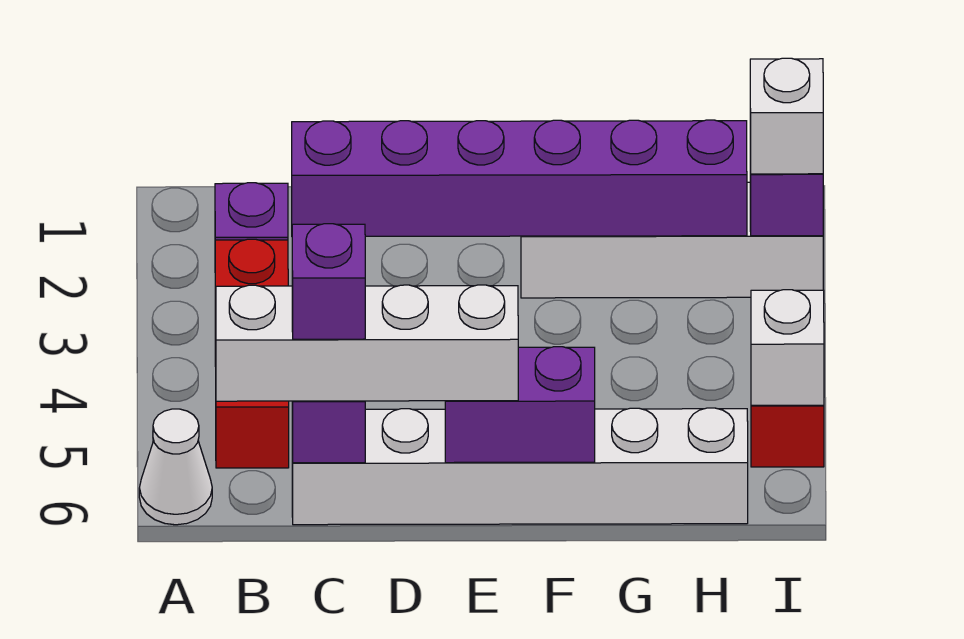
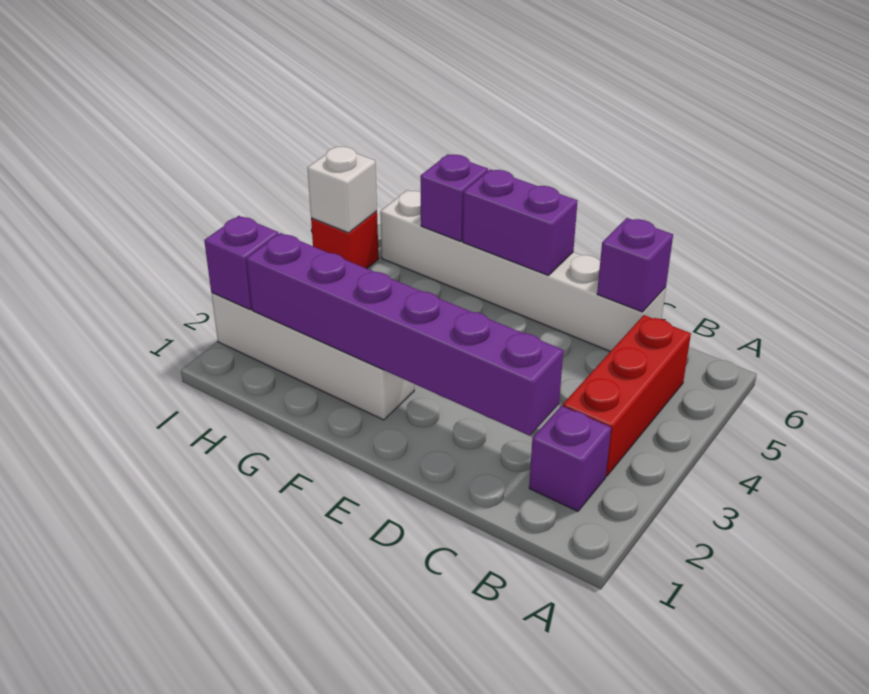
white cone A6 level 1 -> none
white brick B6:E6 level 3 -> none
purple brick C6 level 4 -> purple brick G6 level 2
white brick I2 level 3 -> none

